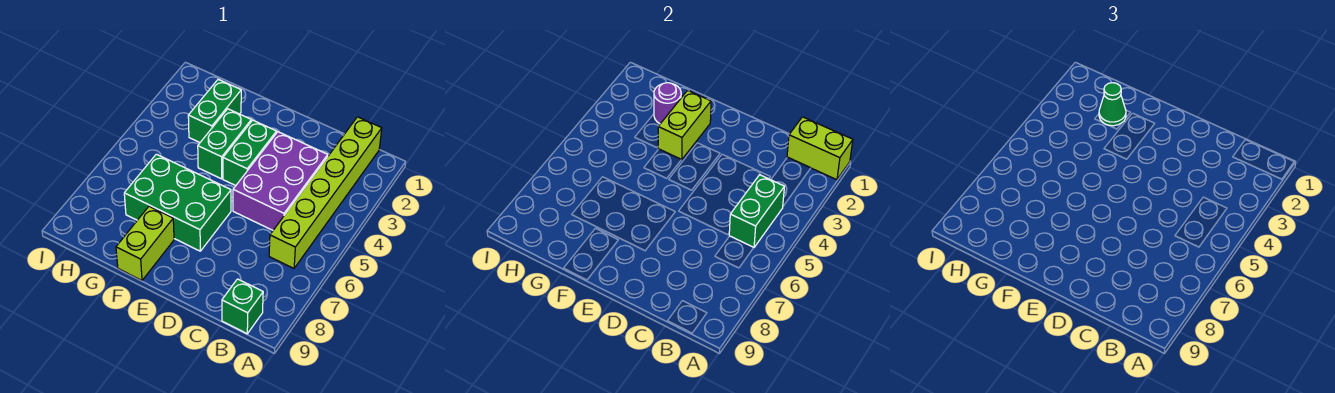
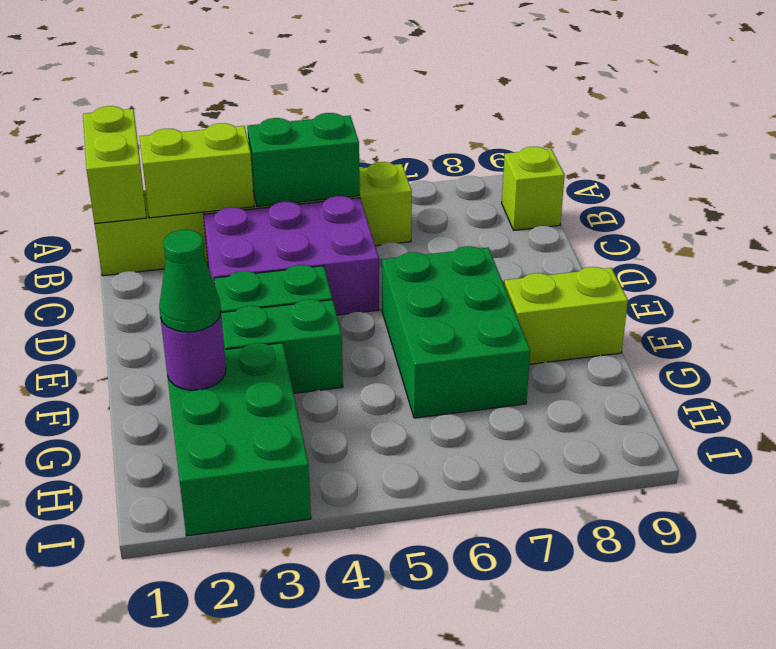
green brick B9 level 1 -> lime brick B9 level 1
lime brick F2:F3 level 2 -> lime brick B2:B3 level 2
green brick G2:G3 level 1 -> green brick G2:I3 level 1

